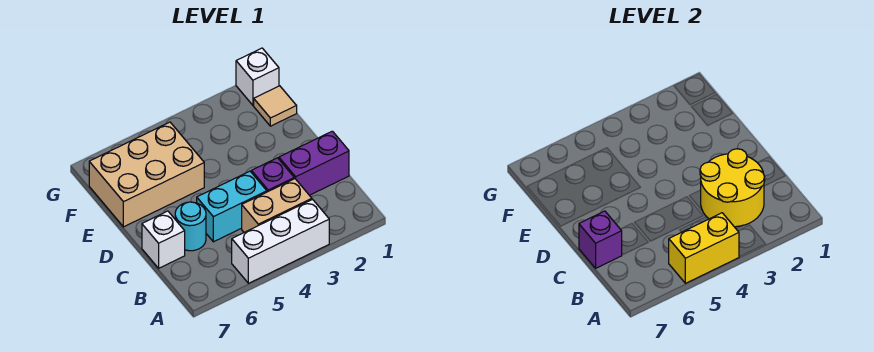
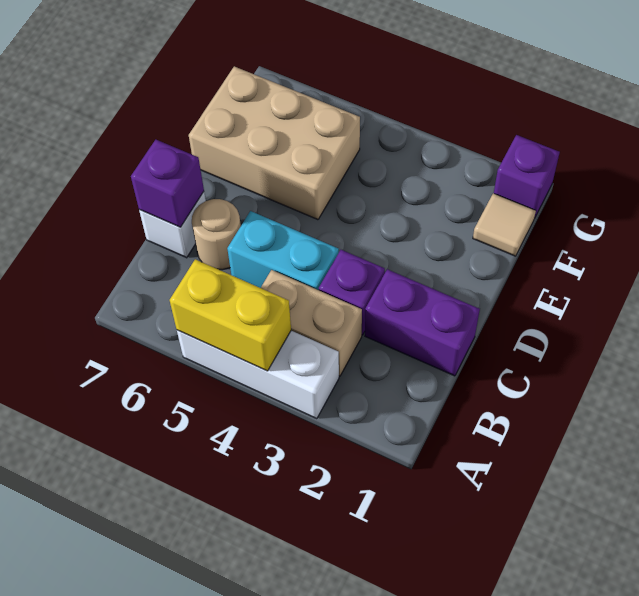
yellow round brick B2:C3 level 2 -> none
cyan round brick C6 level 1 -> tan round brick C6 level 1
white brick G1 level 1 -> purple brick G1 level 1

